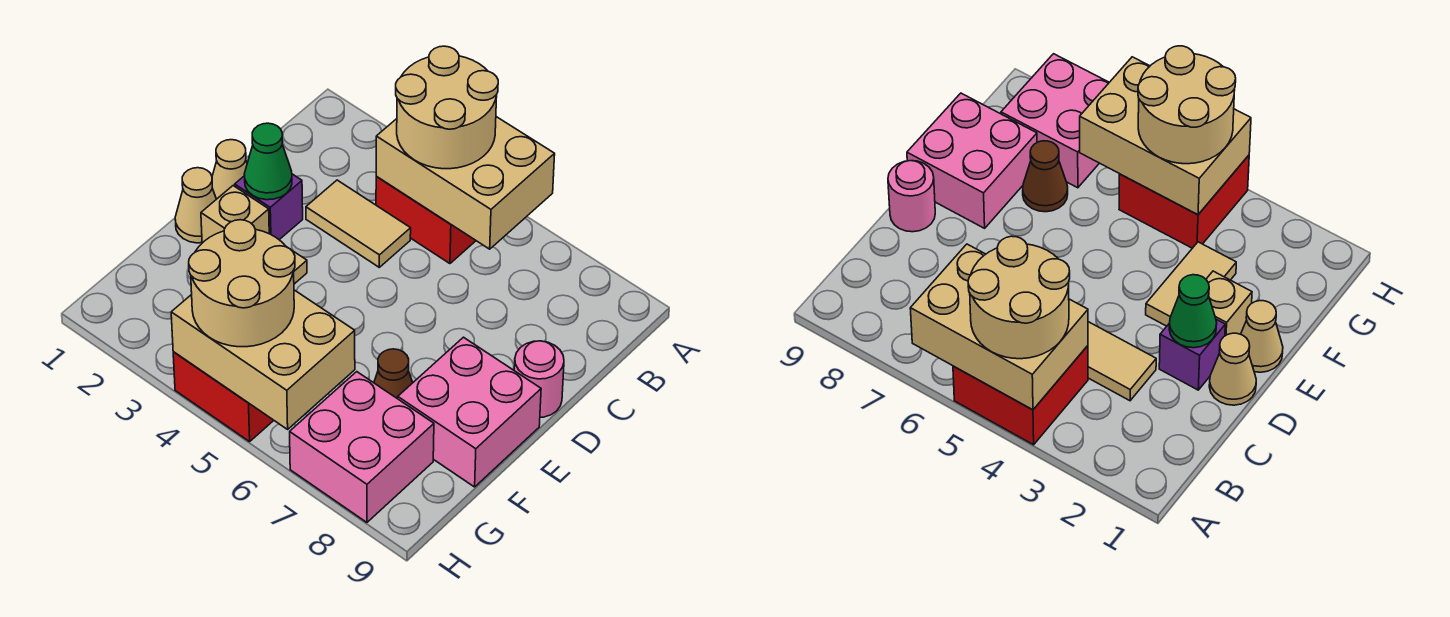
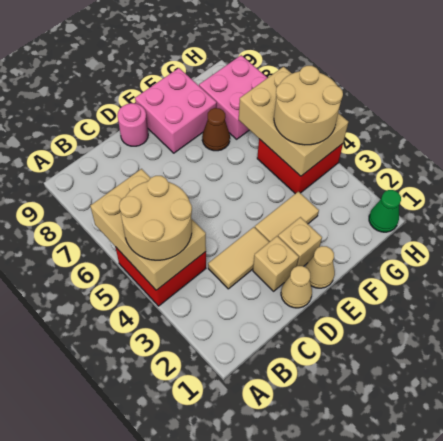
tan tile C3:C4 level 1 -> tan tile C3:D3 level 1
purple brick D2 level 1 -> tan brick D2 level 1
green cone D2 level 2 -> green cone H1 level 1

